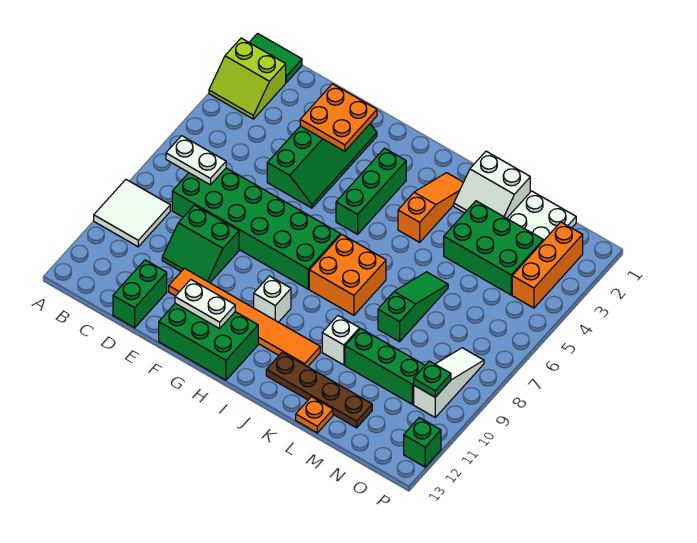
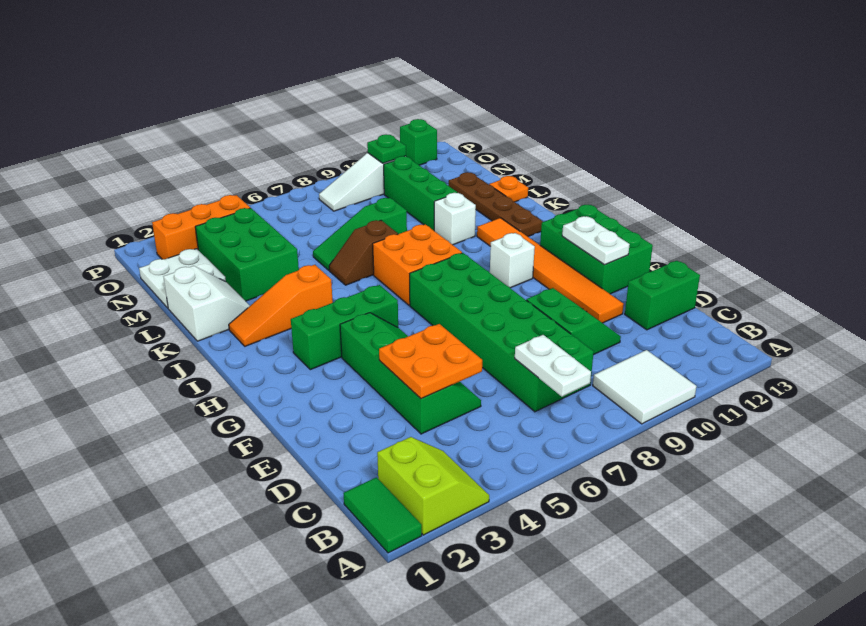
green slope E2:F5 level 1 top E -> green slope D4:G5 level 1 top 4
orange plate E2:F3 level 2 -> orange plate D4:E5 level 2
none -> brown slope K6:K7 level 1 top 7

